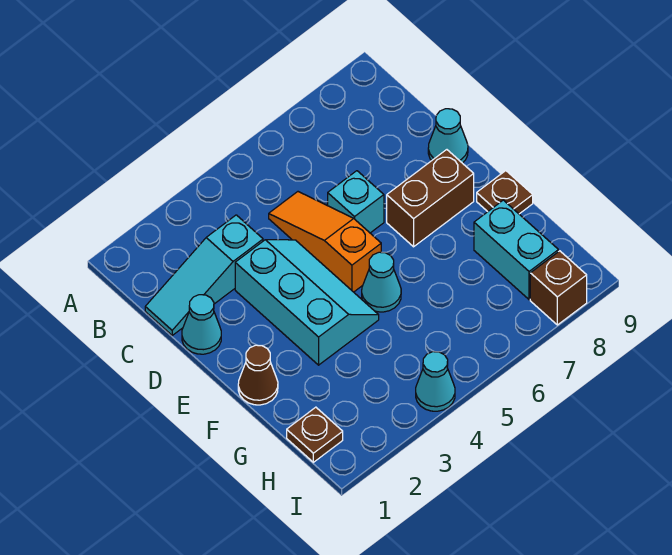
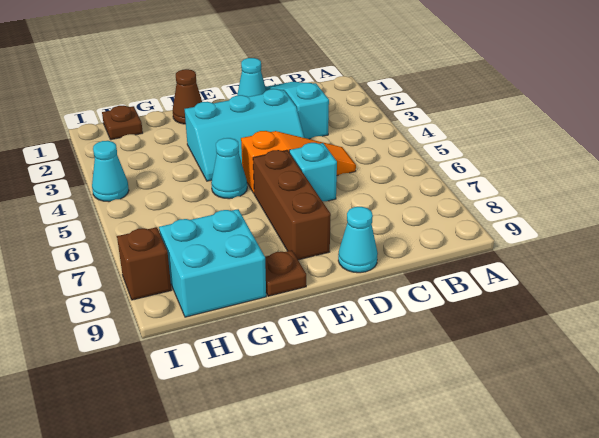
brown brick E7:E8 level 1 -> brown brick E6:E8 level 1
cyan brick G8:H8 level 1 -> cyan brick G8:H9 level 1

